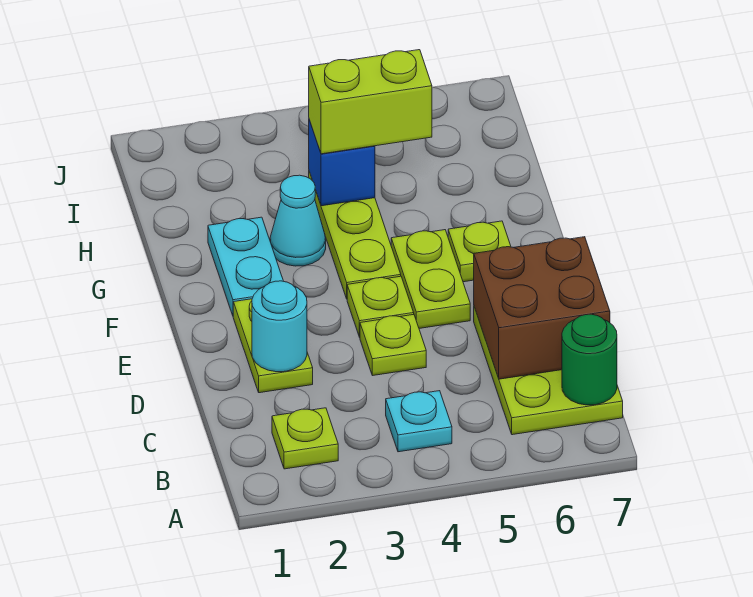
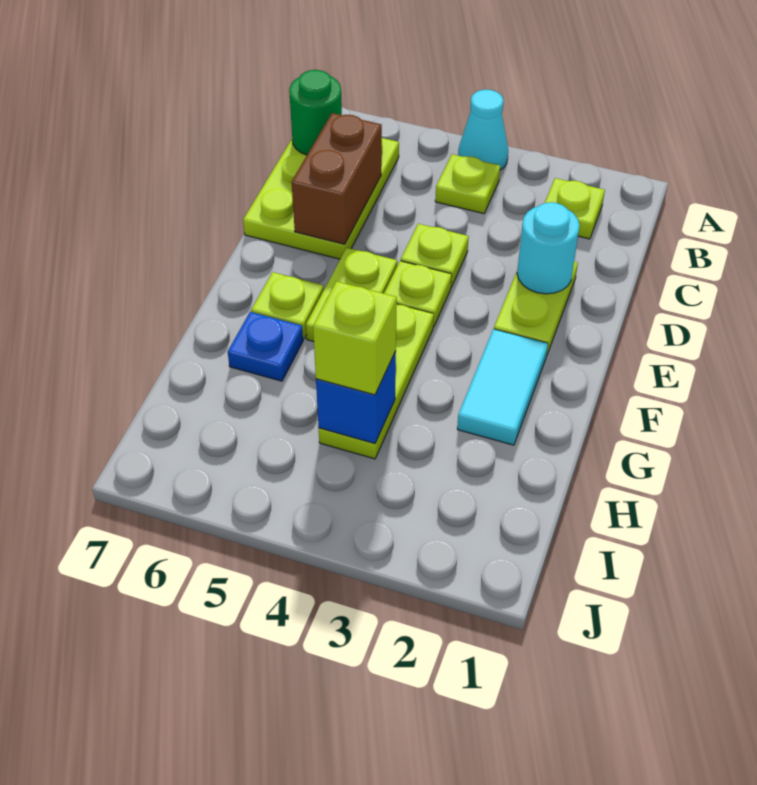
cyan plate B4 level 1 -> lime plate B4 level 1
brown brick C6:D7 level 2 -> brown brick C6:D6 level 2
cyan plate F2:G2 level 1 -> cyan tile F2:G2 level 1
cyan cone G3 level 1 -> cyan cone A4 level 1
none -> blue plate G6 level 1
lime brick H4:H5 level 3 -> lime brick H4 level 3

